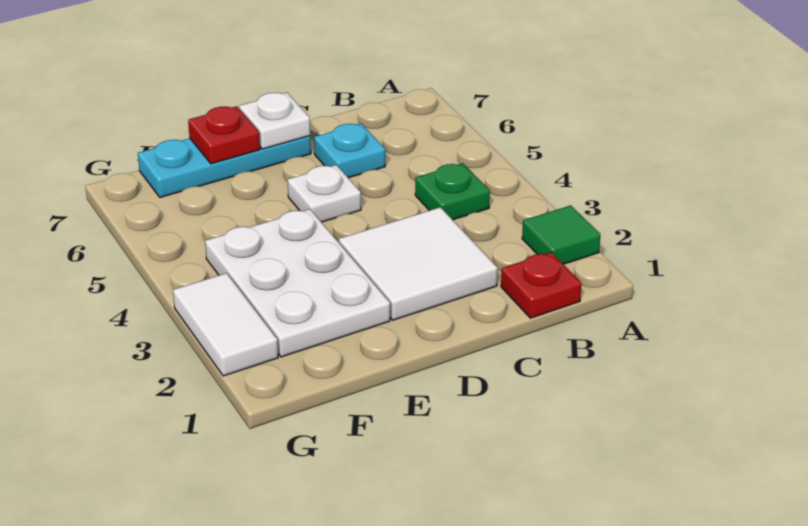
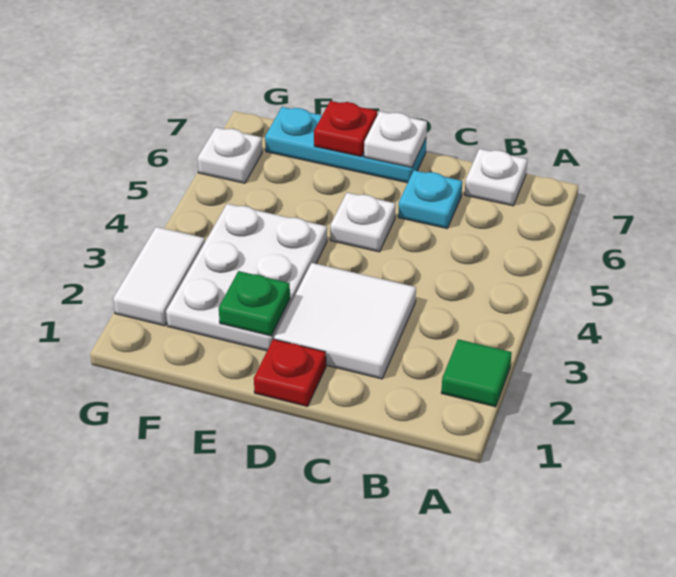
red plate B1 level 1 -> red plate D1 level 1
green plate B4 level 1 -> green plate E2 level 2
none -> white plate B7 level 1
none -> white plate G6 level 1

